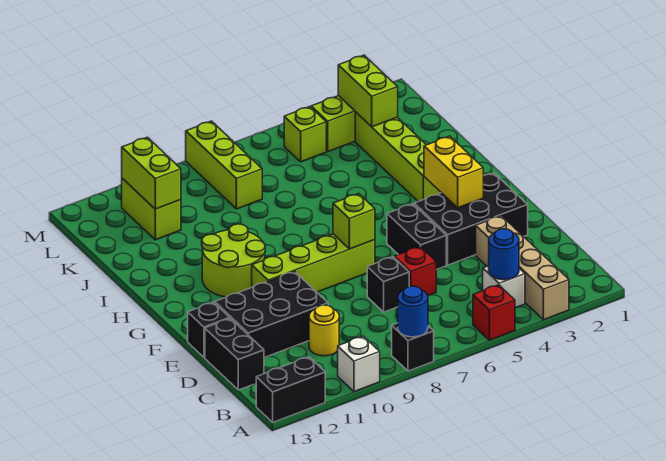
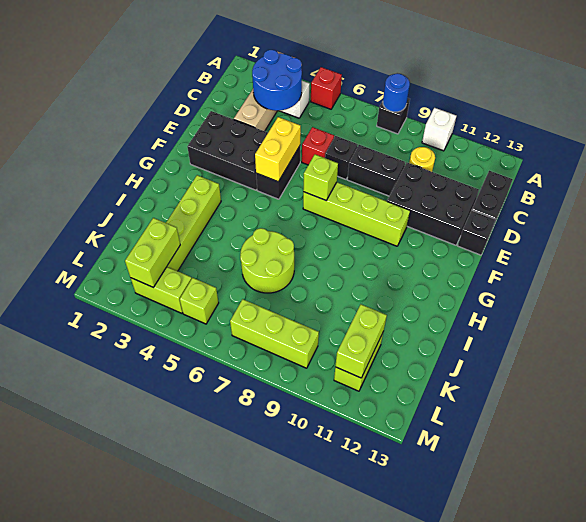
black brick A12:A13 level 1 -> black brick D8:D9 level 1
blue round brick B4 level 2 -> blue round brick B3:C4 level 2
yellow brick F3:G3 level 2 -> yellow brick E5:F5 level 2
lime round brick G10:H11 level 1 -> lime round brick I6:J7 level 1
lime brick K8:M8 level 1 -> lime brick L7:L9 level 1

